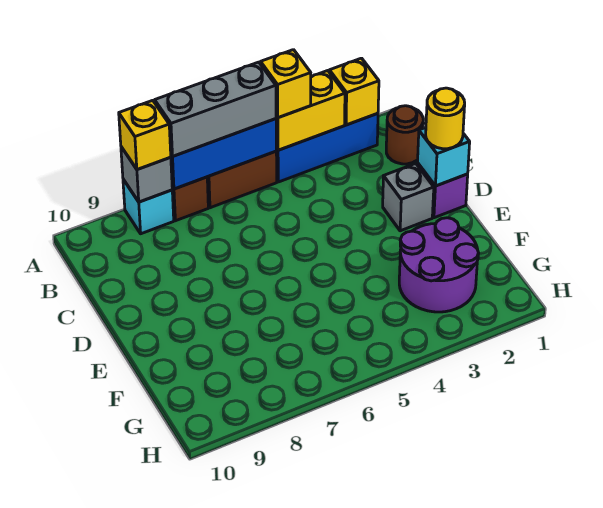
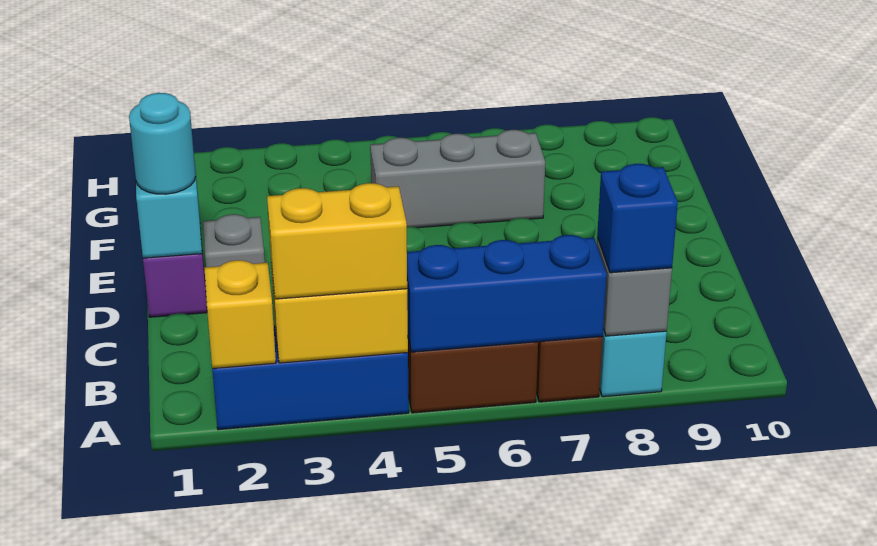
yellow brick A4 level 3 -> yellow brick A3:A4 level 3
grey brick A5:A7 level 3 -> grey brick F5:F7 level 1
yellow brick A8 level 3 -> blue brick A8 level 3
brown round brick B1 level 1 -> none
yellow round brick D1 level 3 -> cyan round brick D1 level 3
purple round brick F2:G3 level 1 -> none

